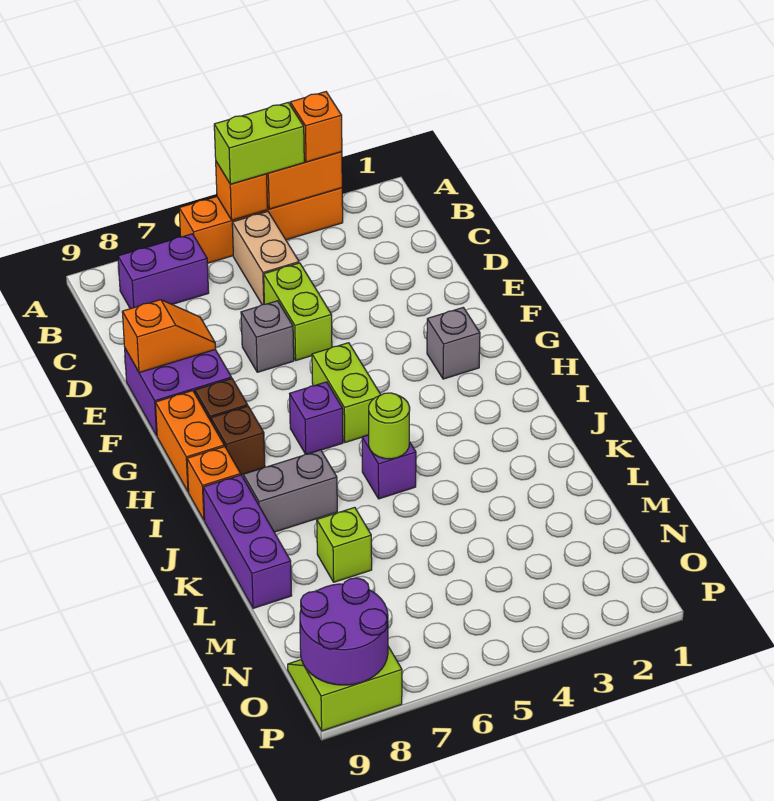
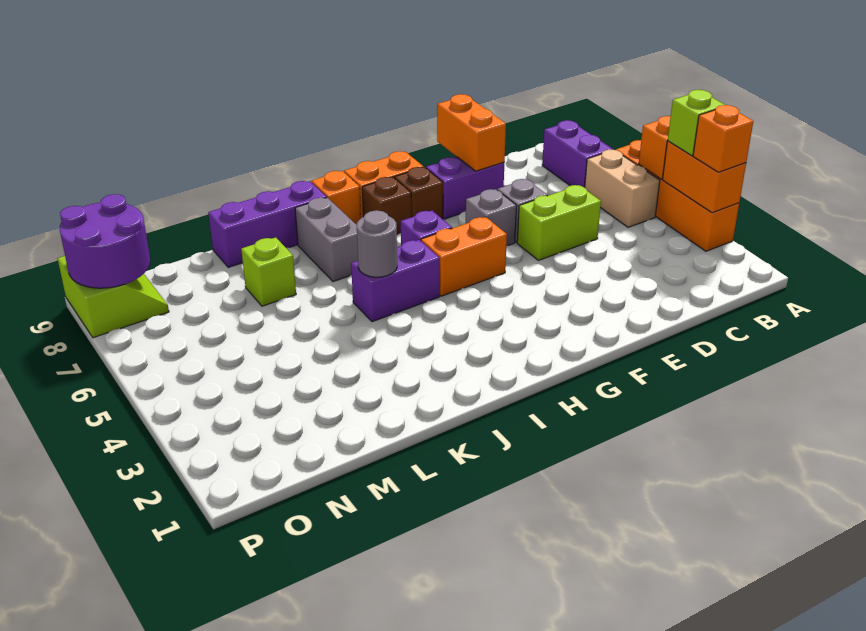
lime brick A4:A5 level 3 -> lime brick A4 level 3
tan brick B5:C5 level 1 -> tan brick B5:B6 level 1
purple brick E8:F9 level 1 -> purple brick E8:F8 level 1
orange slope E8:E9 level 2 top 9 -> orange brick E8:E9 level 2
grey brick G2 level 1 -> grey brick F6 level 1
lime brick G5:H5 level 1 -> orange brick G5:H5 level 1
purple brick J5 level 1 -> purple brick I5:J5 level 1
lime round brick J5 level 2 -> grey round brick J5 level 2

